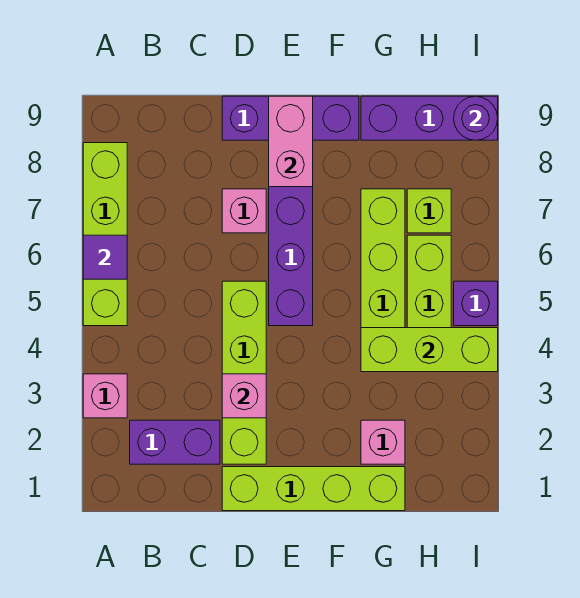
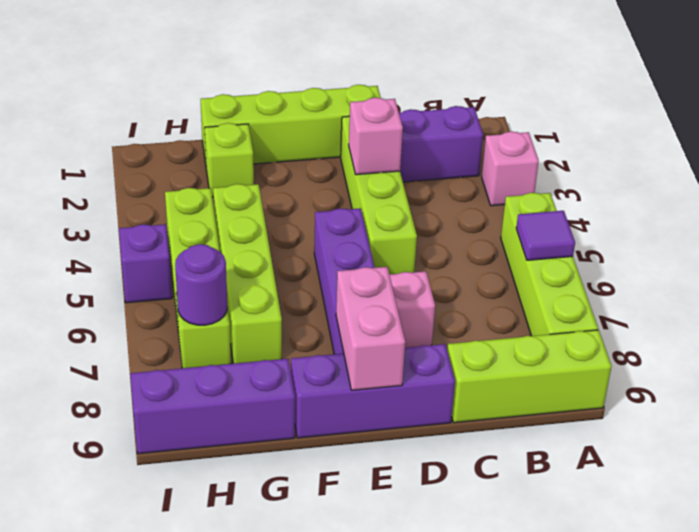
pink brick G2 level 1 -> lime brick G2 level 1
lime brick G4:I4 level 2 -> lime brick A9:C9 level 1
purple round brick I9 level 2 -> purple round brick H7 level 2

